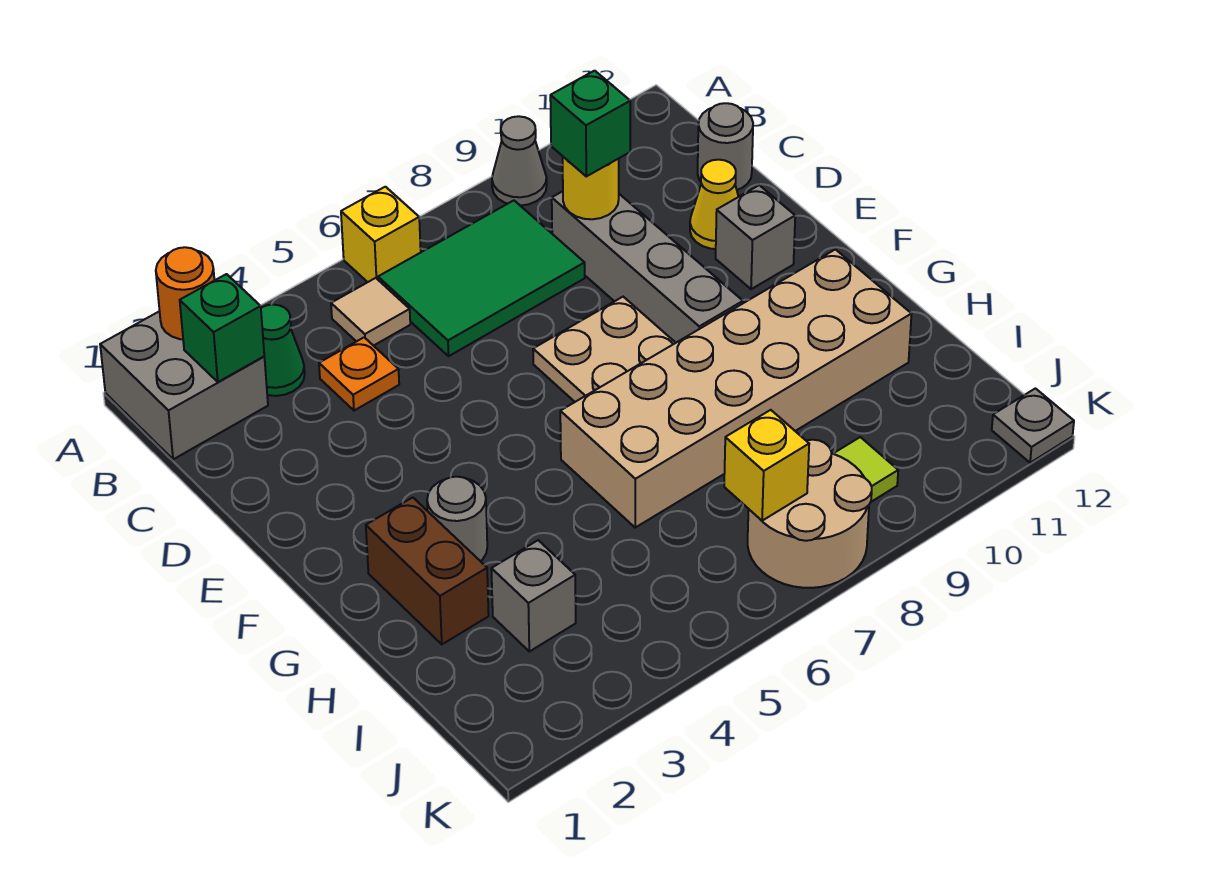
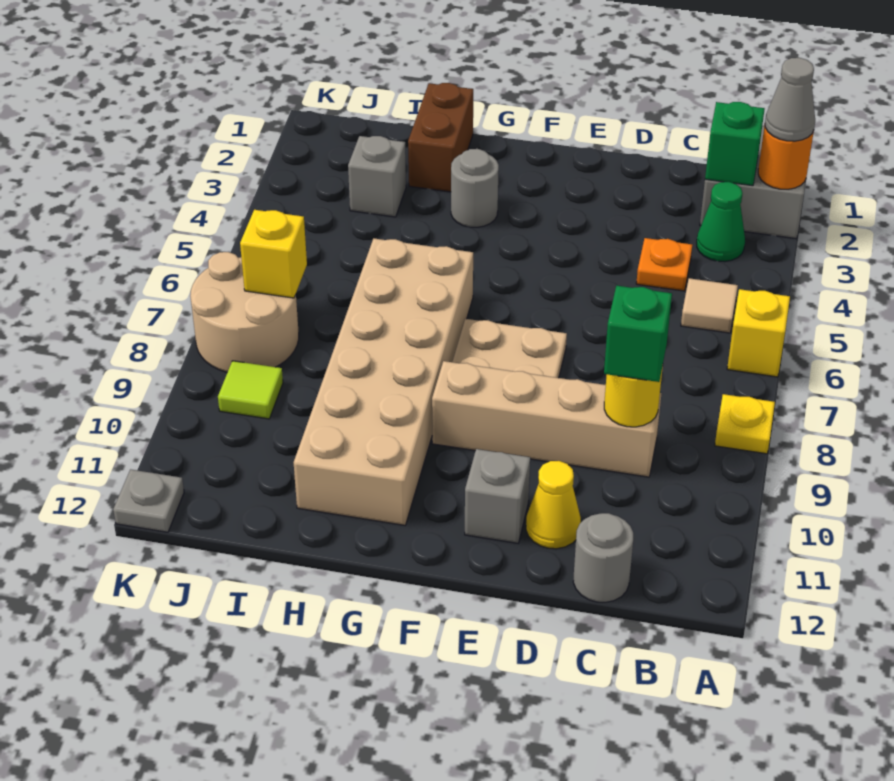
none -> yellow plate A8 level 1
grey cone A9 level 1 -> grey cone A2 level 3
green tile B6:C8 level 1 -> none
grey brick C9:F9 level 1 -> tan brick C9:F9 level 1
brown brick G2:H2 level 1 -> brown brick H1:H2 level 1

